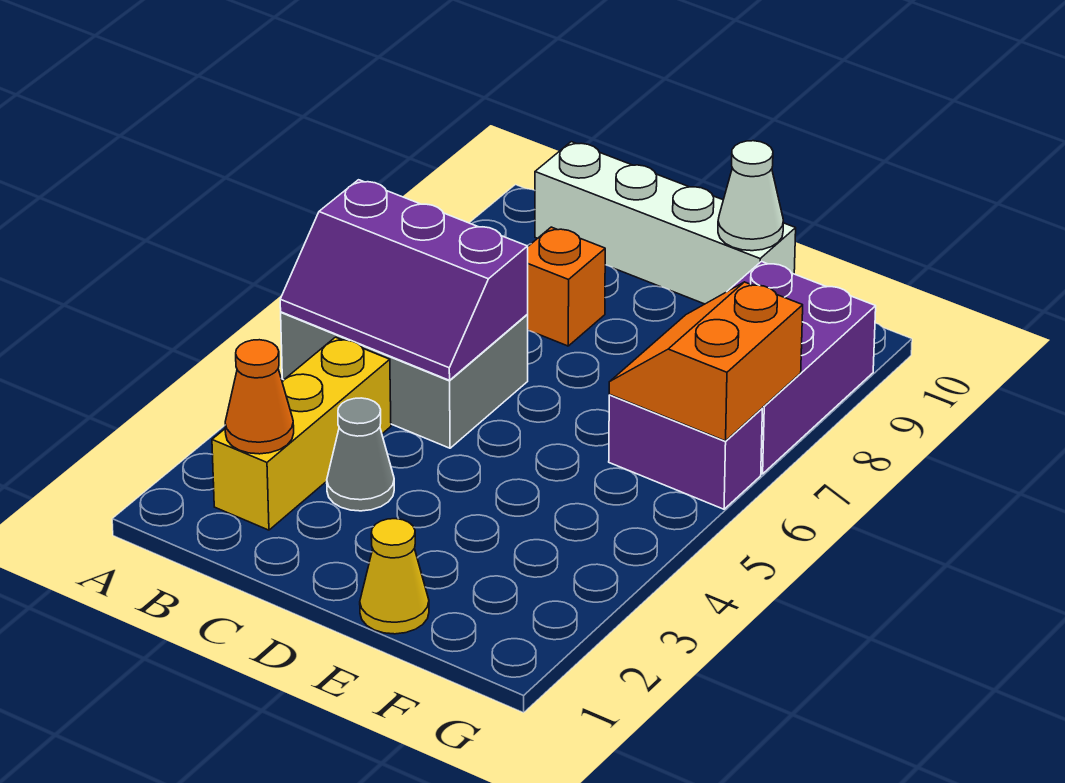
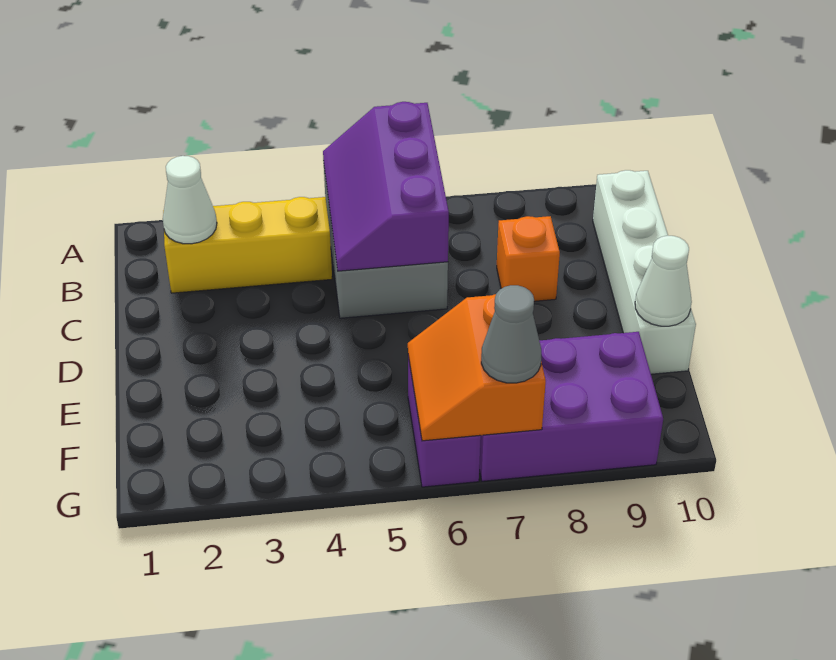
orange cone B2 level 2 -> white cone B2 level 2
grey cone C3 level 1 -> grey cone G7 level 3
yellow cone E1 level 1 -> none
orange slope F6:G7 level 2 top G -> orange slope F6:G7 level 2 top 7

